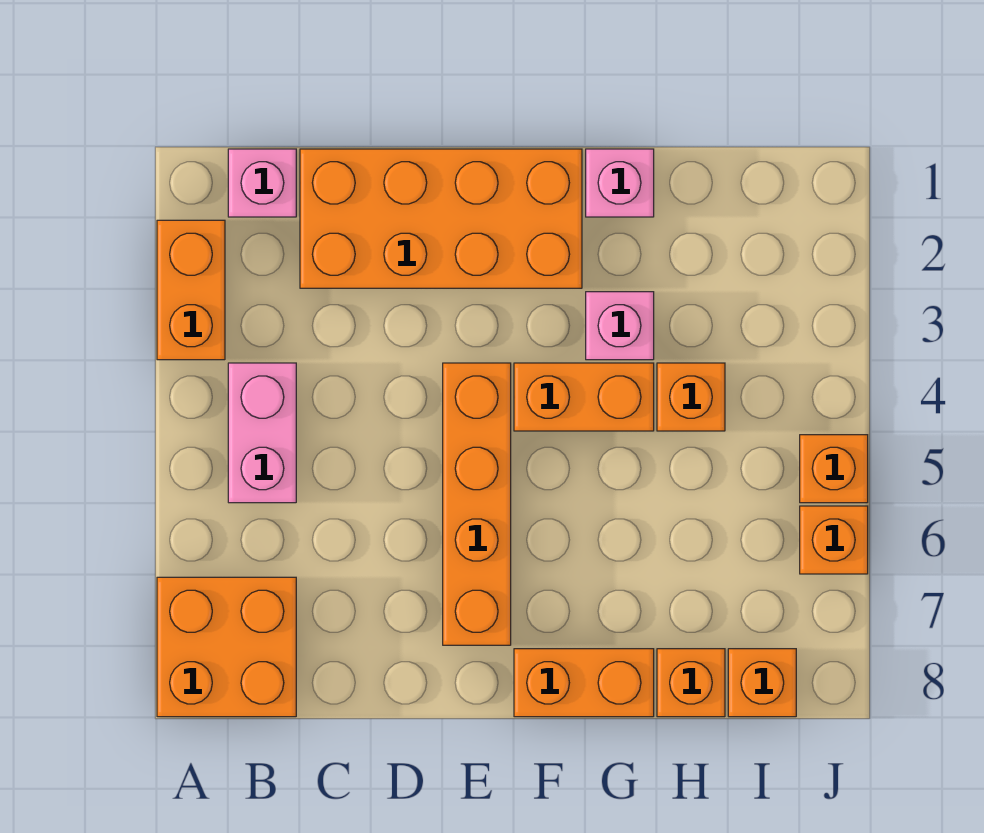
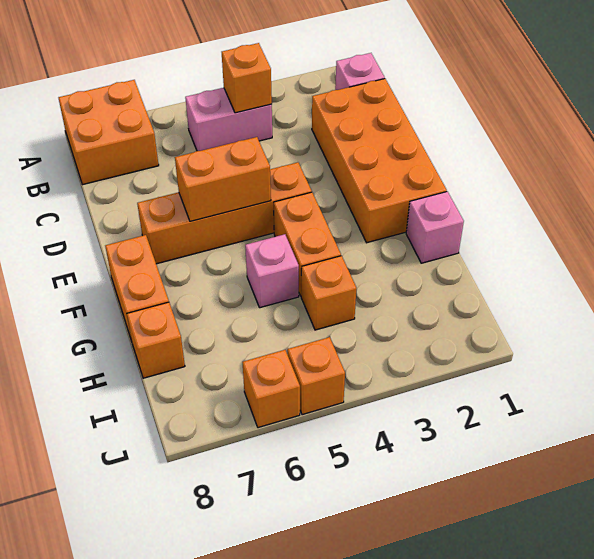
orange brick A2:A3 level 1 -> orange brick E5:E6 level 2
pink brick G3 level 1 -> pink brick G5 level 1
orange brick I8 level 1 -> orange brick B4 level 2

